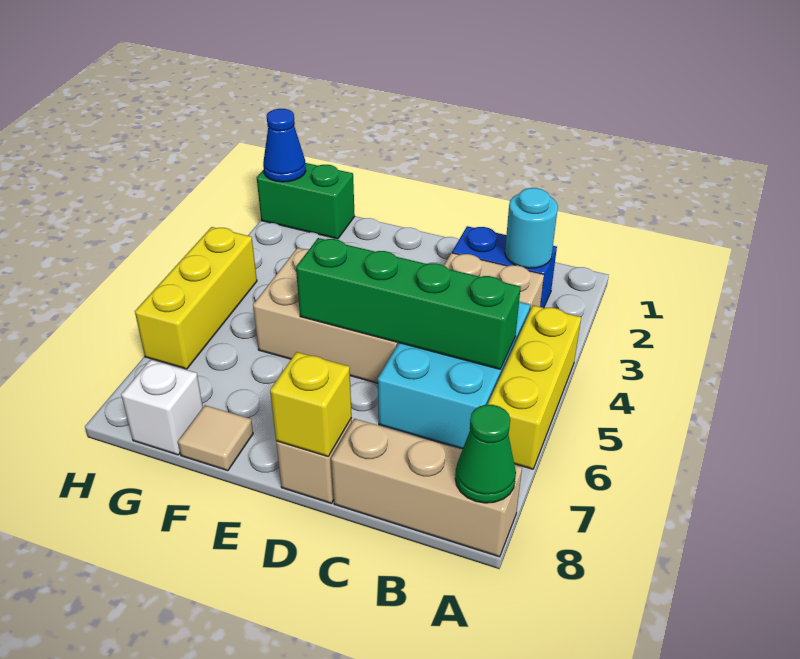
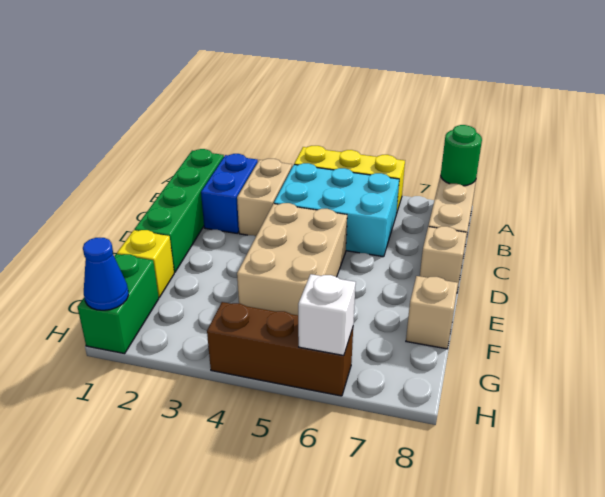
green cone A8 level 2 -> green round brick A8 level 2
cyan round brick B2 level 2 -> none
green brick B5:E5 level 2 -> green brick B1:E1 level 1
yellow brick D8 level 2 -> yellow brick F1 level 1
tan tile F8 level 1 -> tan brick F8 level 1
white brick G8 level 1 -> white brick H6 level 2
yellow brick H4:H6 level 1 -> brown brick H4:H6 level 1

